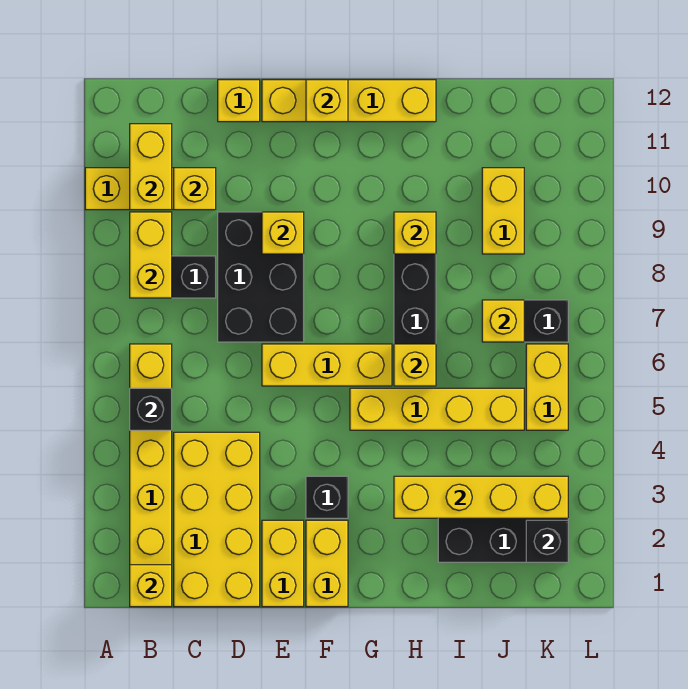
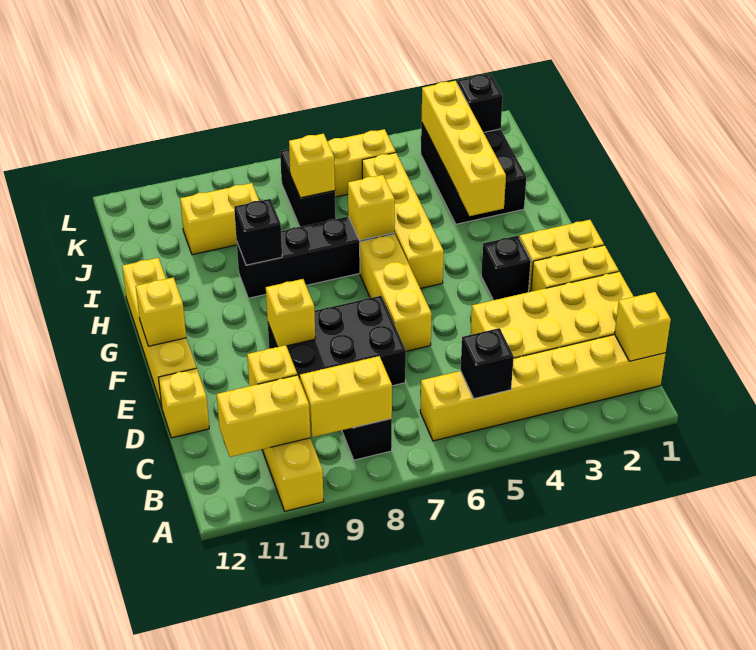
yellow brick H9 level 2 -> black brick H9 level 2

